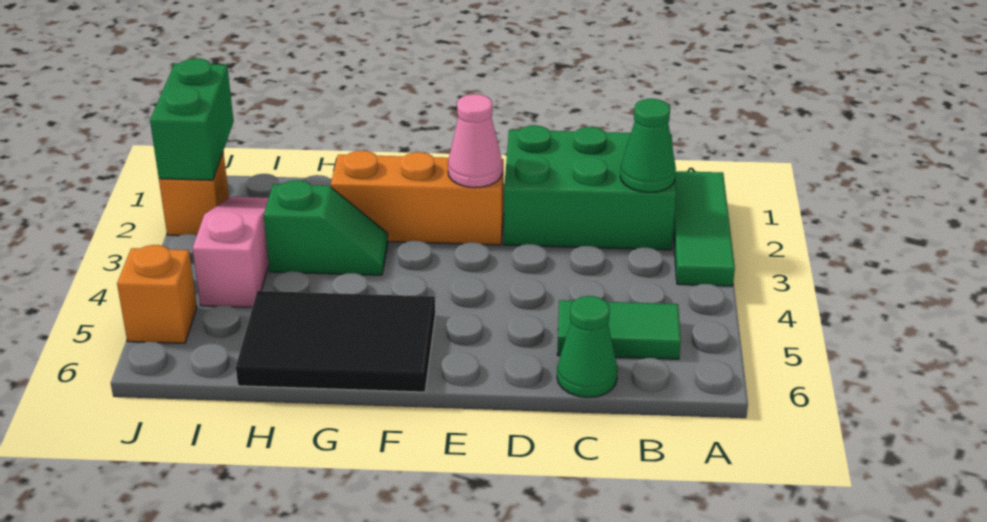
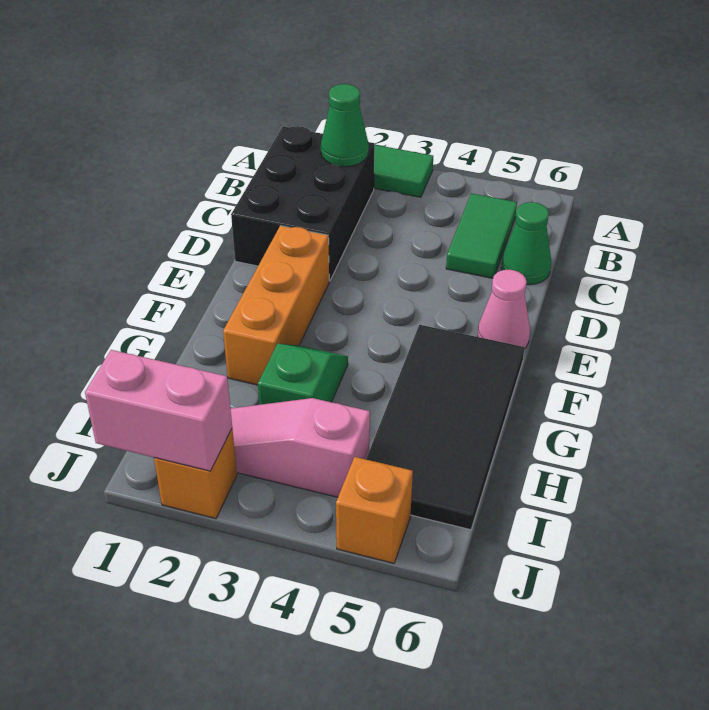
green brick B1:D2 level 1 -> black brick B1:D2 level 1
pink cone E2 level 2 -> pink cone E6 level 1
black tile F5:H6 level 1 -> black tile F5:I6 level 1
green brick J1:J2 level 2 -> pink brick J1:J2 level 2

